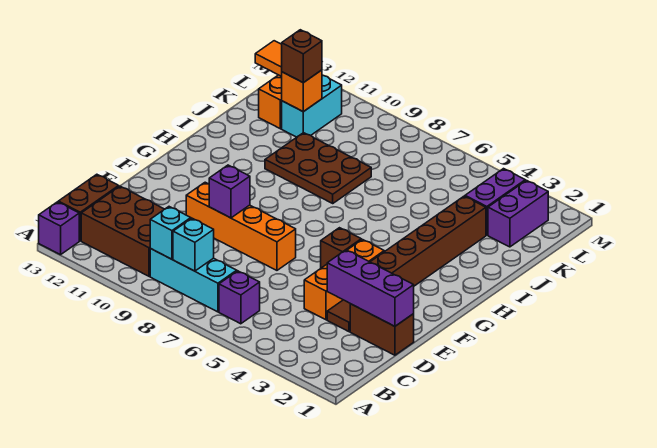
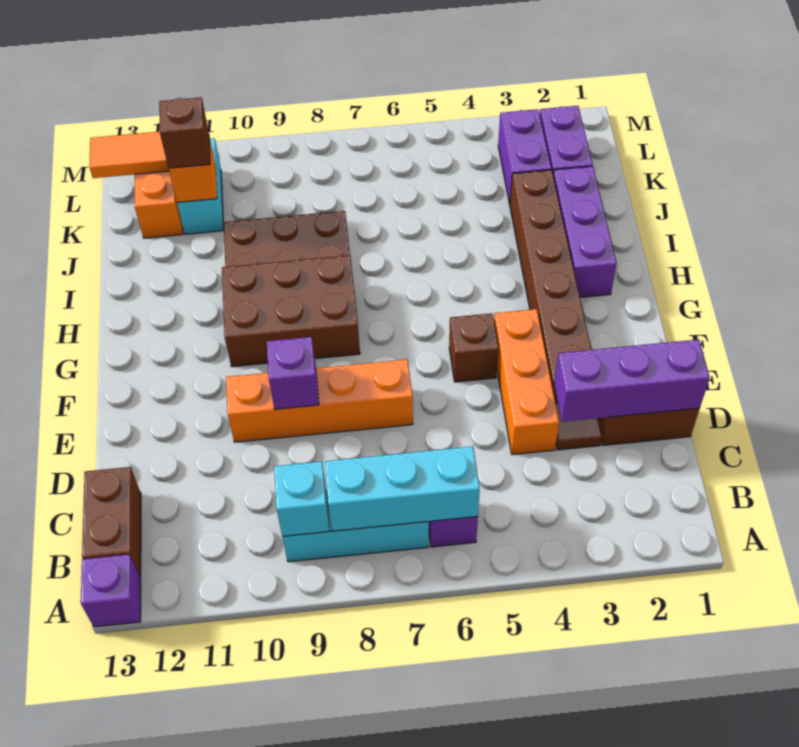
cyan brick B8 level 2 -> cyan brick B6:B8 level 2
brown brick B10:C12 level 1 -> brown brick G8:H10 level 1
none -> purple brick H2:J2 level 1

